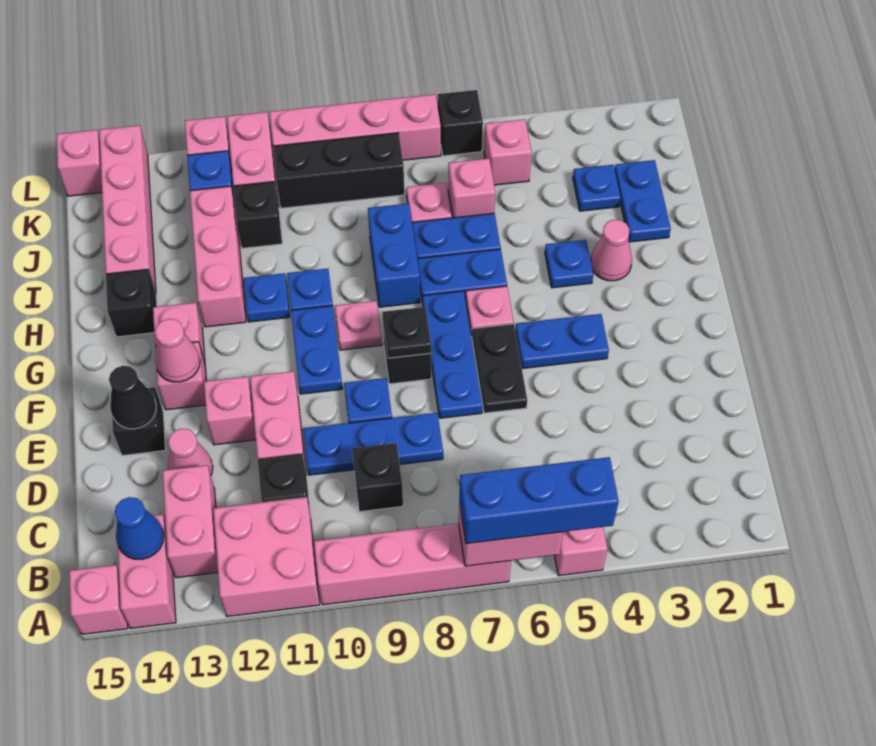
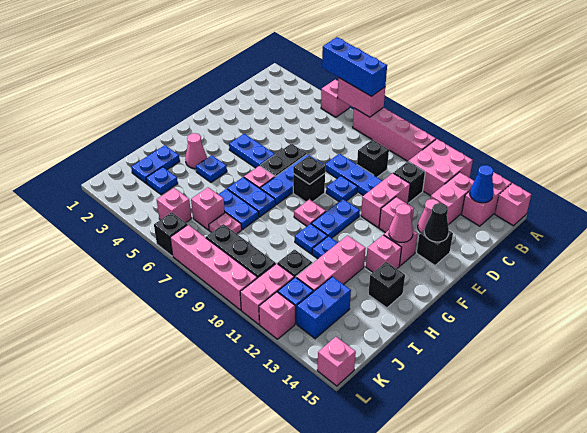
blue brick H8:I8 level 1 -> blue brick J13:K13 level 1
pink brick I14:L14 level 1 -> none

